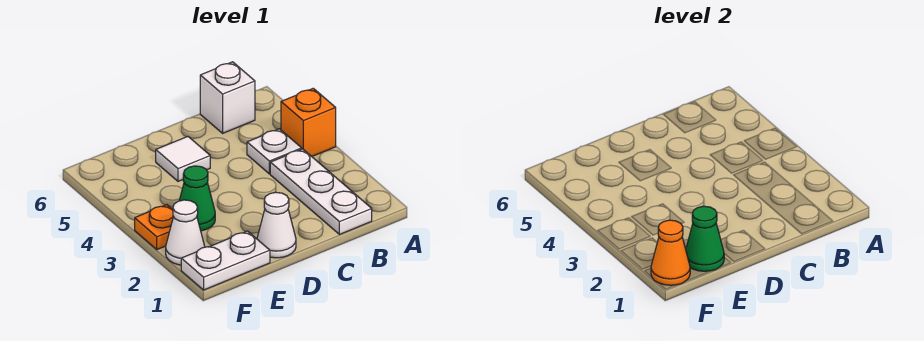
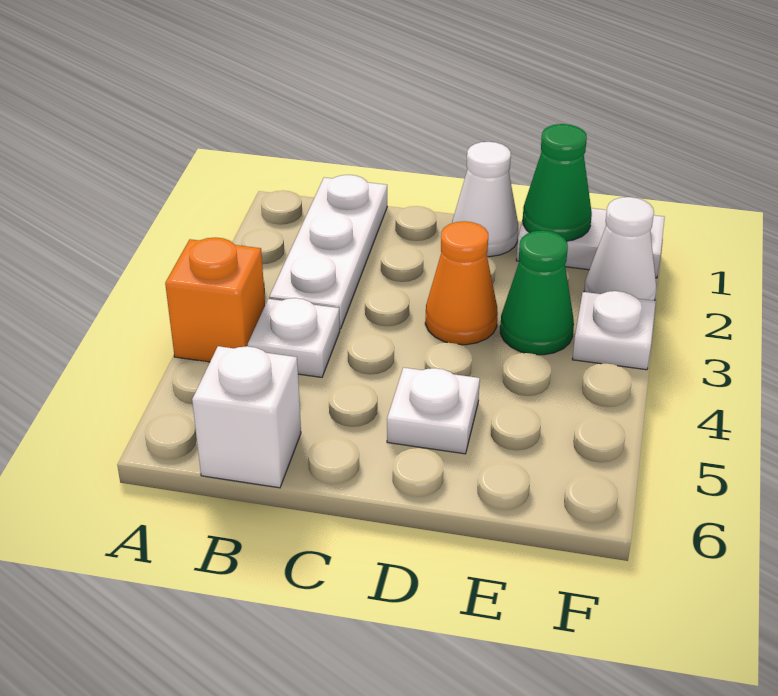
white tile D5 level 1 -> white plate D5 level 1
orange cone F1 level 2 -> orange cone D3 level 1
orange plate F3 level 1 -> white plate F3 level 1

